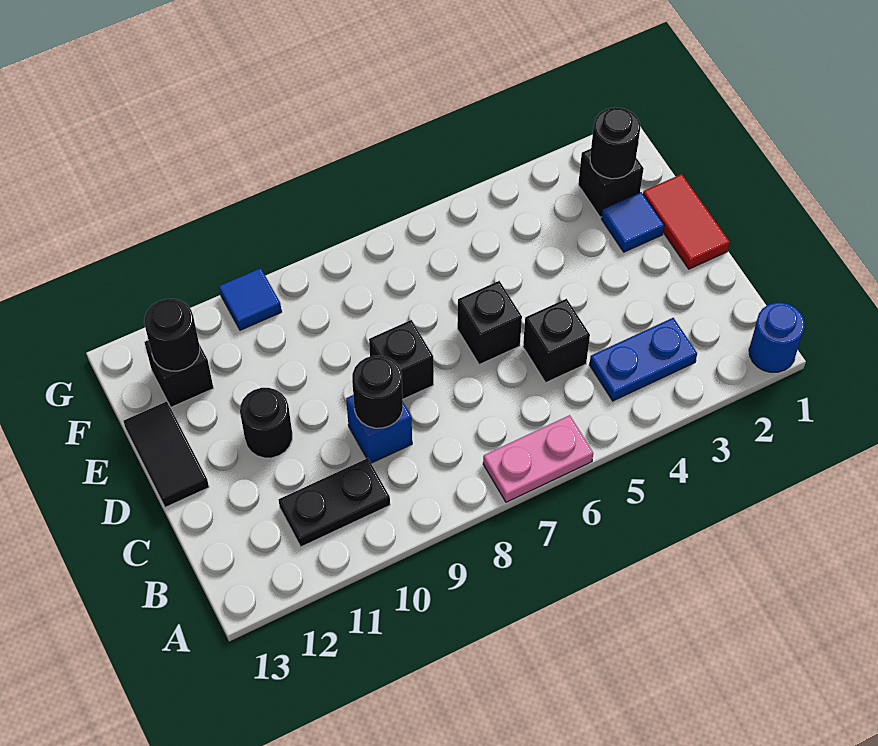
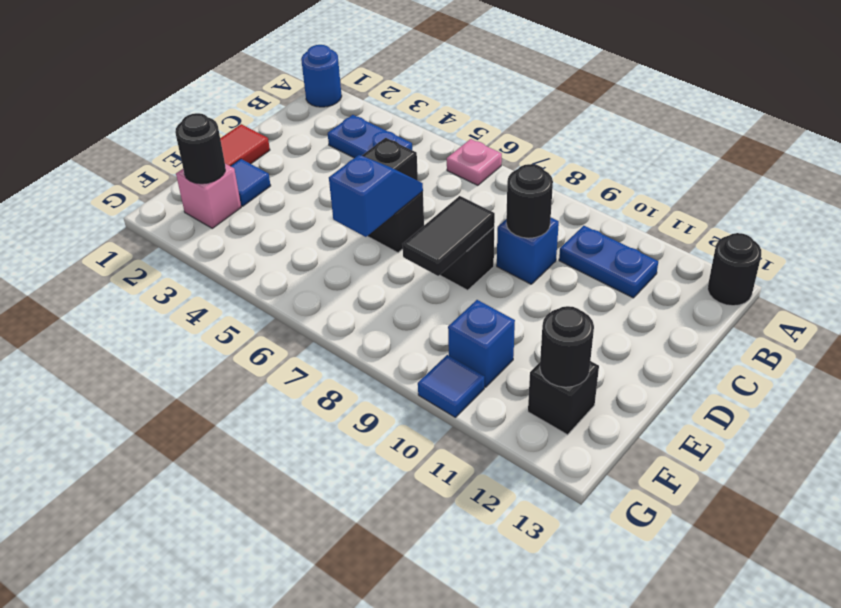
pink plate A6:A7 level 1 -> pink plate A6 level 1
black plate B10:B11 level 1 -> blue plate B10:B11 level 1
none -> blue slope D6:E6 level 2 top E
black round brick D11 level 1 -> black round brick A13 level 1
black tile D13:E13 level 1 -> black tile D8:E8 level 2
black brick F2 level 1 -> pink brick F2 level 1
none -> blue brick F10 level 1

